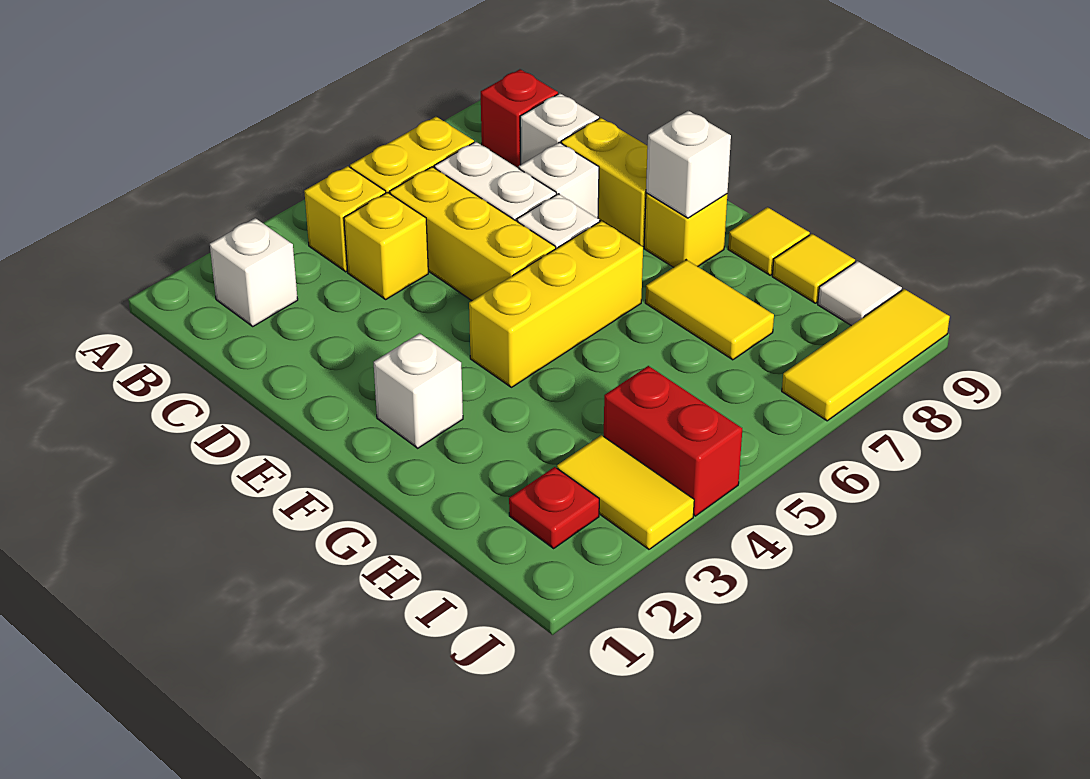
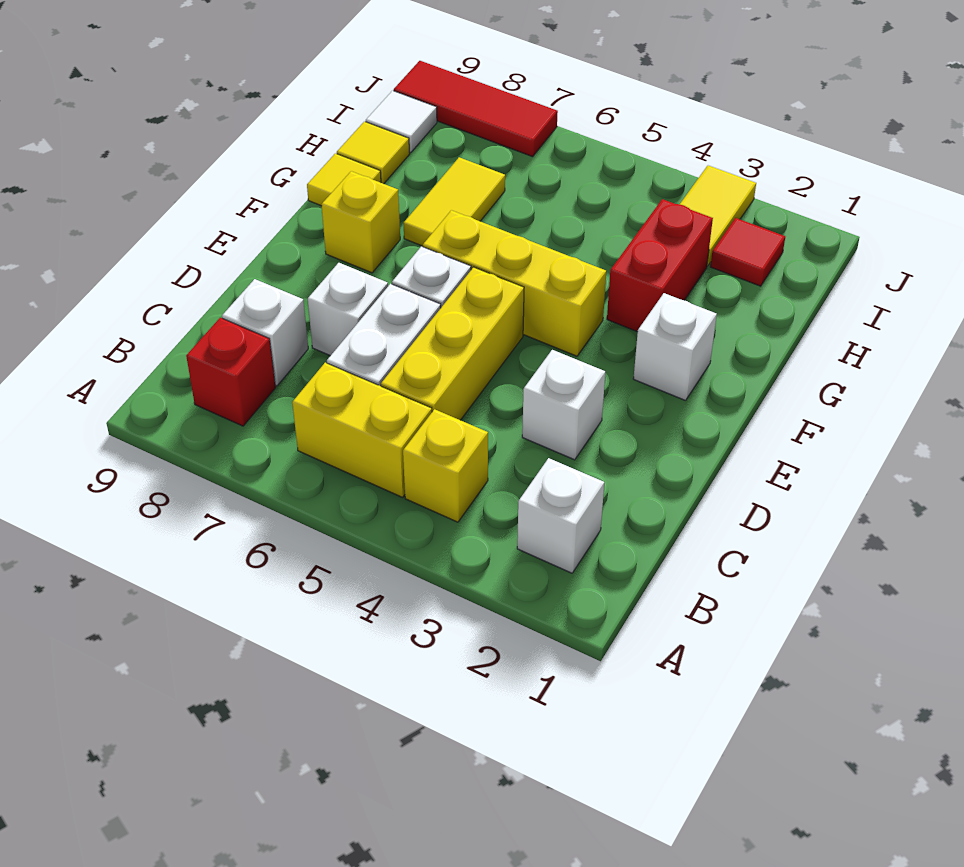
yellow brick C4 level 1 -> none
yellow brick D8:E8 level 1 -> none
white brick F8 level 2 -> white brick D3 level 1
red plate I2 level 1 -> red tile I2 level 1
red brick I4:J4 level 1 -> red brick G3:H3 level 1
yellow tile J7:J9 level 1 -> red tile J7:J9 level 1

